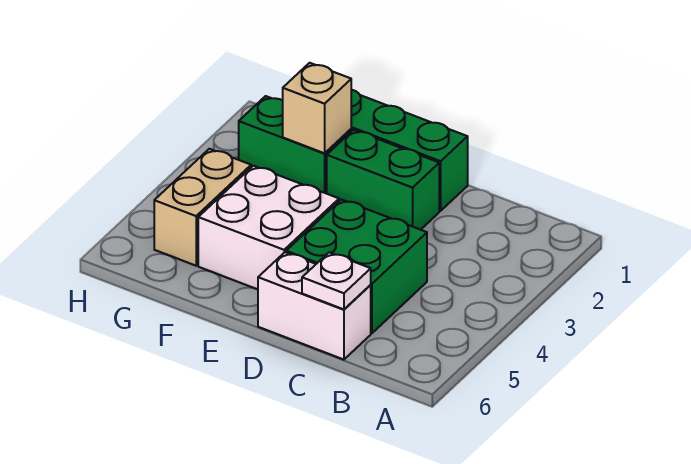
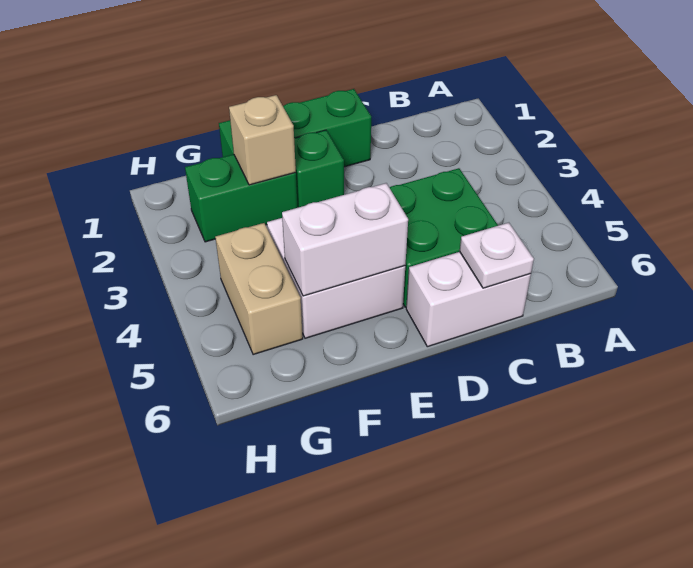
green brick D2:E2 level 1 -> green brick E2 level 1
none -> white brick E5:F5 level 2

